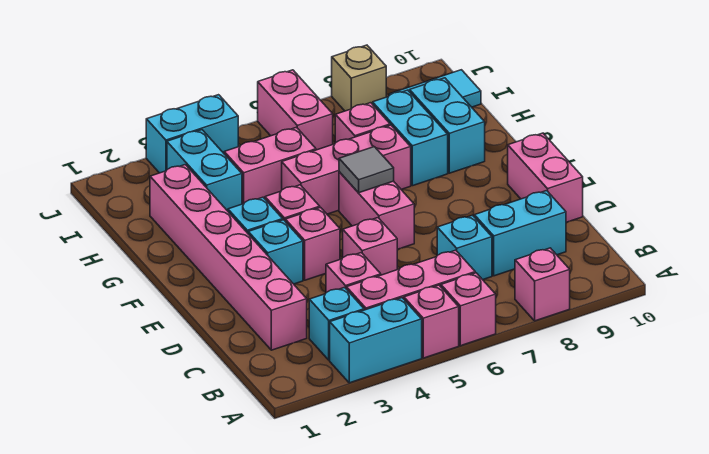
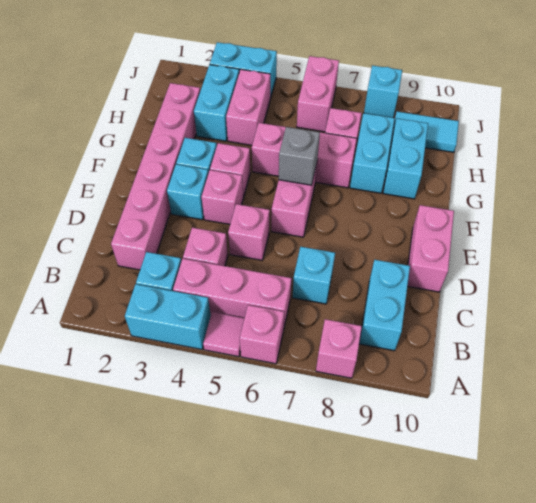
pink brick A5 level 1 -> pink tile A5 level 1
cyan brick C8:C9 level 1 -> cyan brick B9:C9 level 1
grey tile F6 level 2 -> grey brick F6 level 2
pink brick H4:H5 level 1 -> pink brick H4:I4 level 1
tan brick J8 level 1 -> cyan brick J8 level 1

